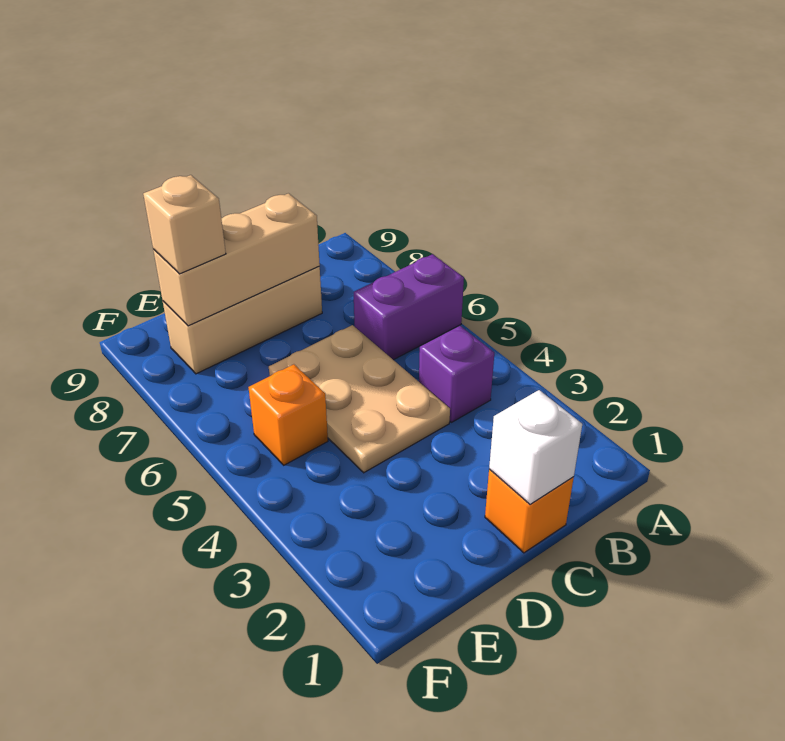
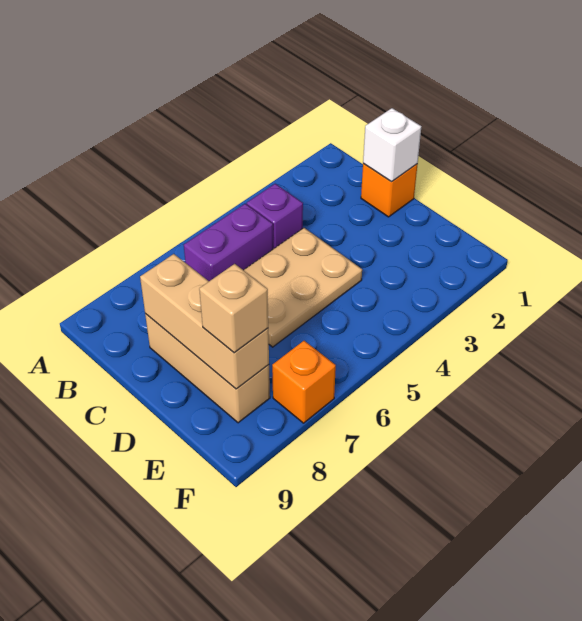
purple brick A6:B6 level 1 -> purple brick B5:B6 level 1
orange brick E5 level 1 -> orange brick F7 level 1

